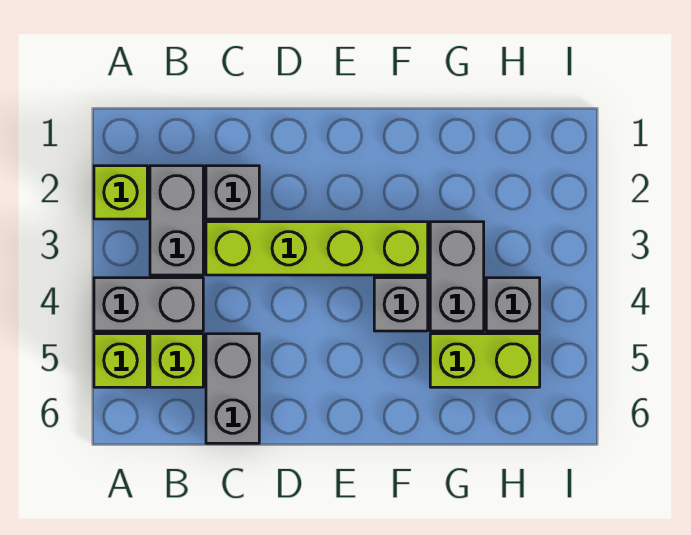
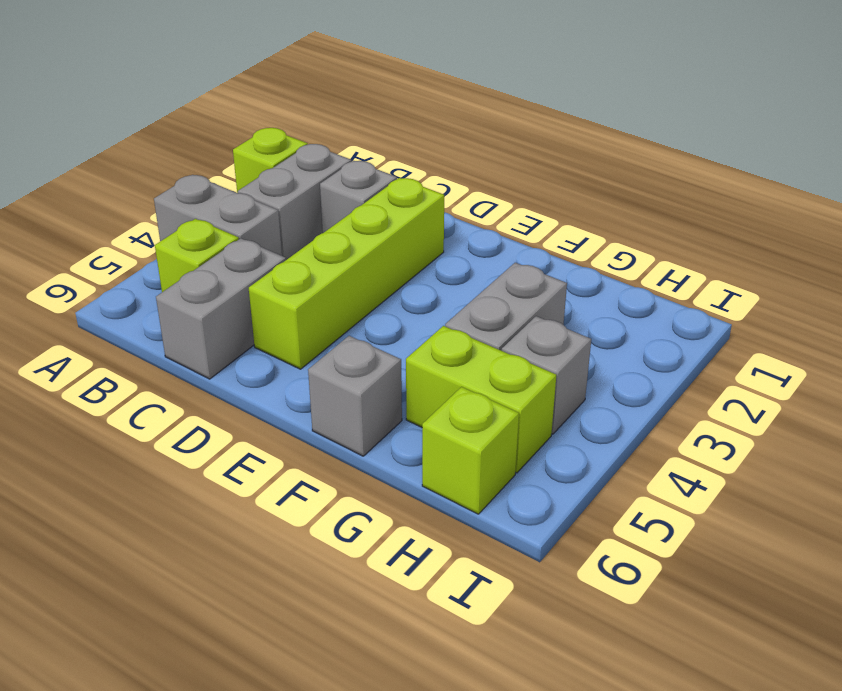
lime brick A5 level 1 -> lime brick H6 level 1
lime brick C3:F3 level 1 -> lime brick D2:D5 level 1
grey brick F4 level 1 -> grey brick F6 level 1

